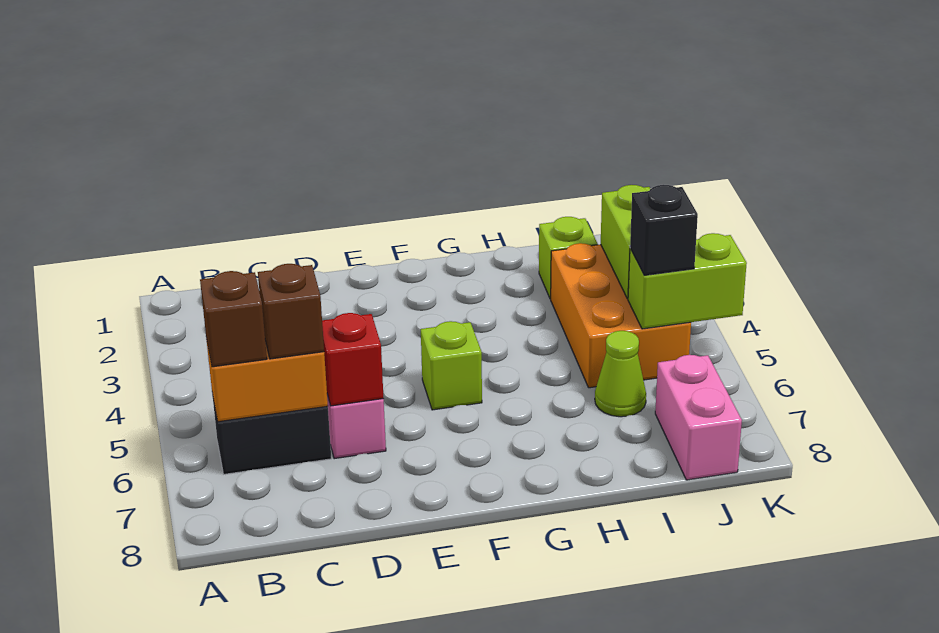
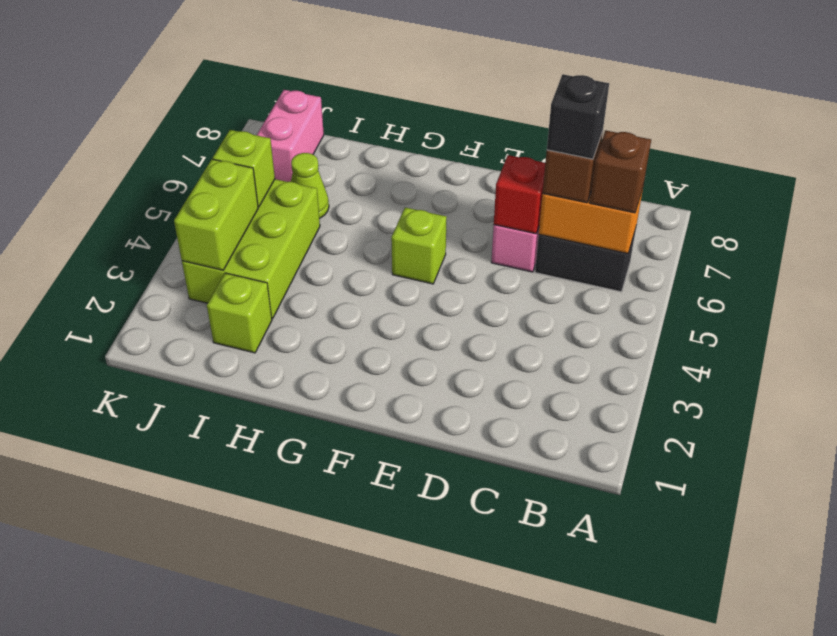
orange brick I3:J5 level 1 -> lime brick I3:J5 level 1
lime brick J5:K5 level 2 -> lime brick J5 level 2
black brick J5 level 3 -> black brick C6 level 4

